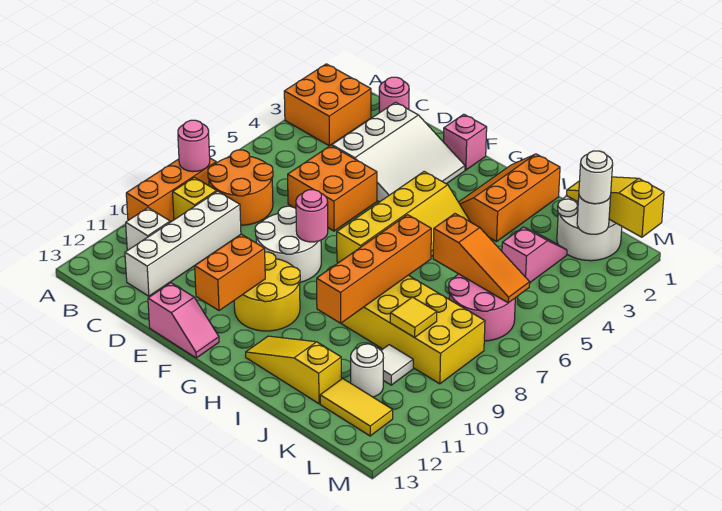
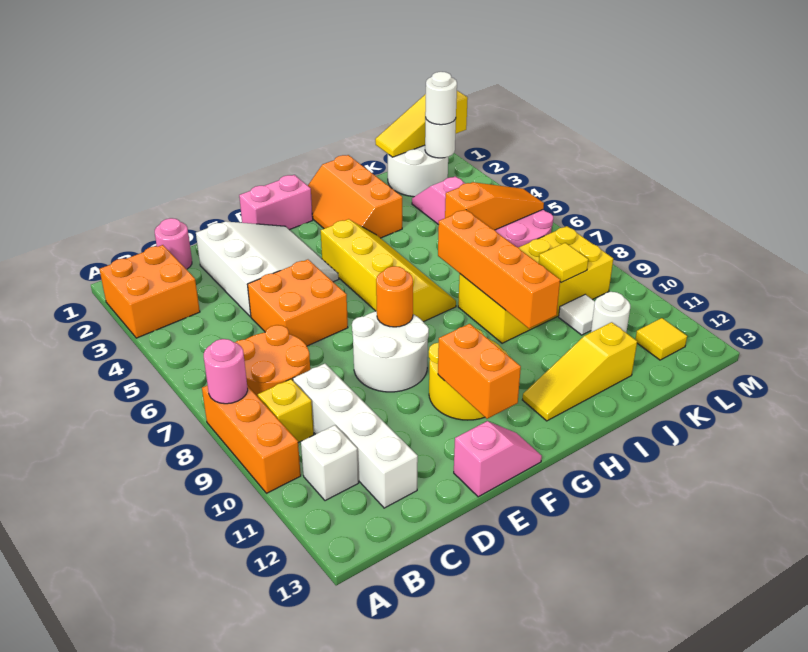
pink brick F1 level 1 -> pink brick F1:G1 level 1
pink round brick F8 level 2 -> orange round brick F8 level 2
yellow tile K12:L12 level 1 -> yellow tile L12 level 1

